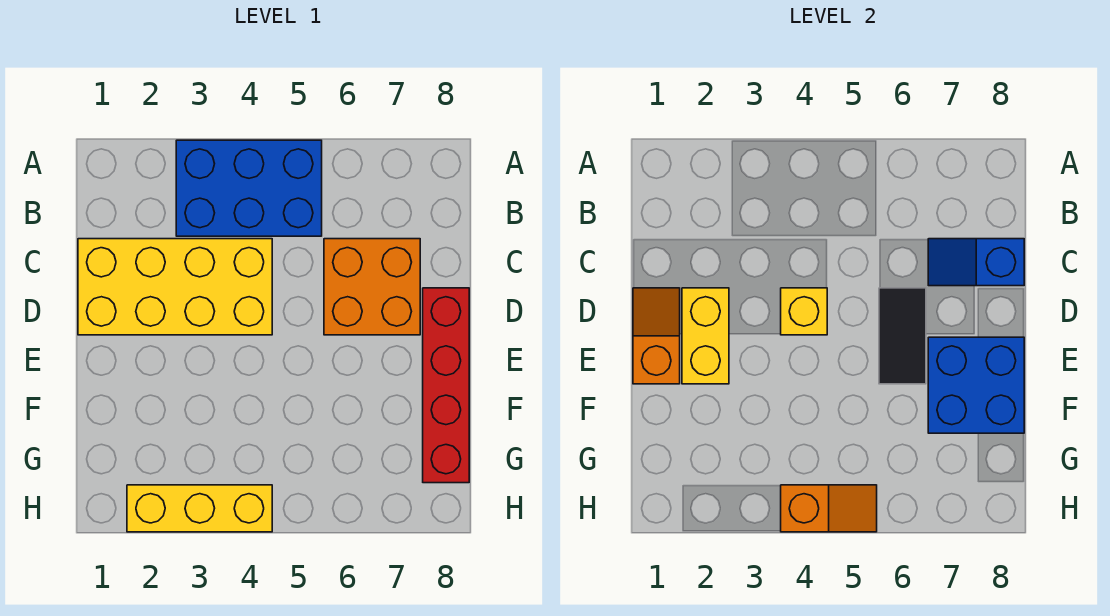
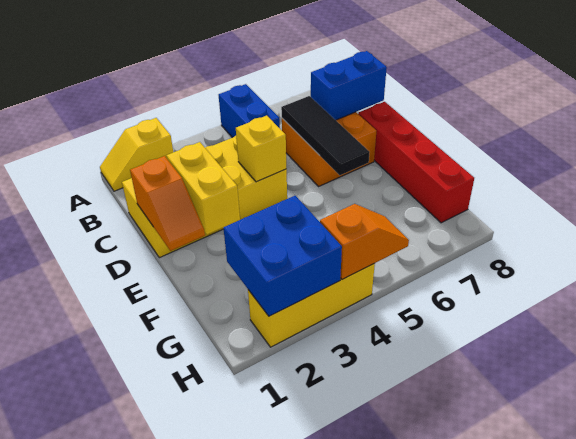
none -> yellow slope A1:A2 level 1 top 2
blue brick A3:B5 level 1 -> blue brick A5:B5 level 1
blue slope C7:C8 level 2 top 8 -> blue brick C7:C8 level 2
orange slope D1:E1 level 2 top E -> orange slope D1:E1 level 2 top D
black tile D6:E6 level 2 -> black tile C6:E6 level 2
blue brick E7:F8 level 2 -> blue brick G2:H3 level 2

